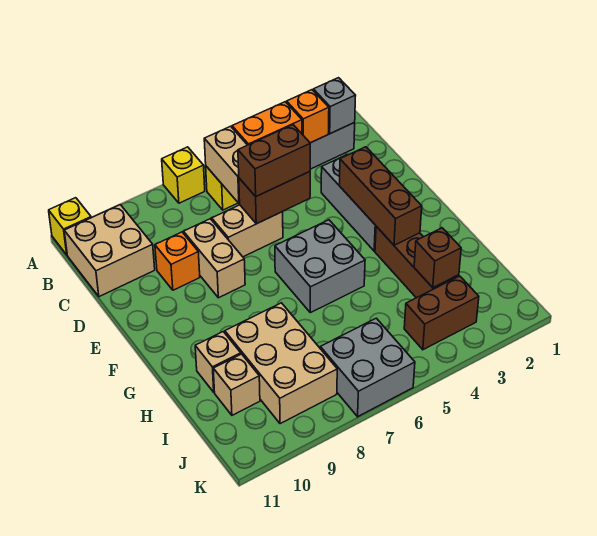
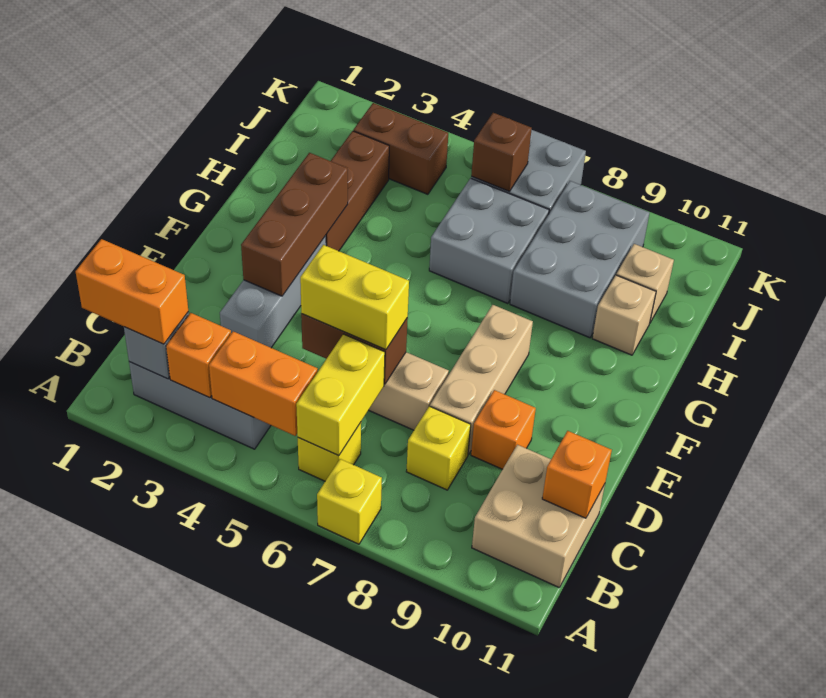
yellow brick A11 level 1 -> yellow brick C8 level 1
none -> orange brick B1:B2 level 3
tan brick B6:C6 level 2 -> yellow brick B6:C6 level 2
none -> orange brick C11 level 2
brown brick D5:D6 level 3 -> yellow brick D5:D6 level 3
tan brick D8:E8 level 1 -> tan brick D8:F8 level 1
grey brick F5:G6 level 1 -> grey brick H6:I7 level 1
tan brick H8:J9 level 1 -> grey brick H8:J9 level 1
brown brick I3 level 2 -> brown brick J6 level 2

